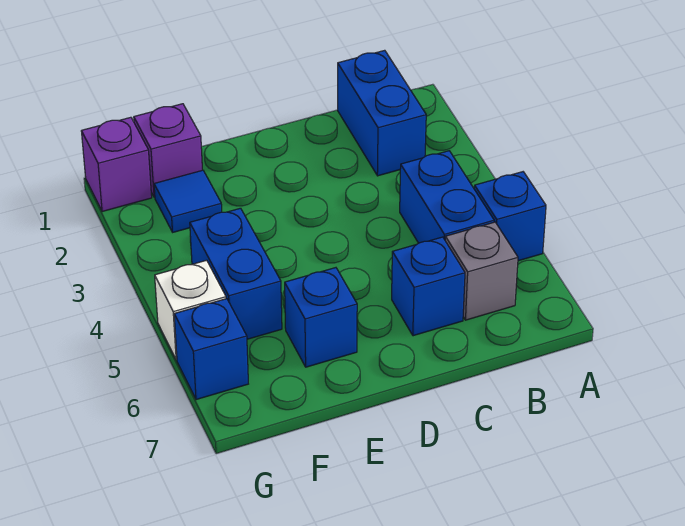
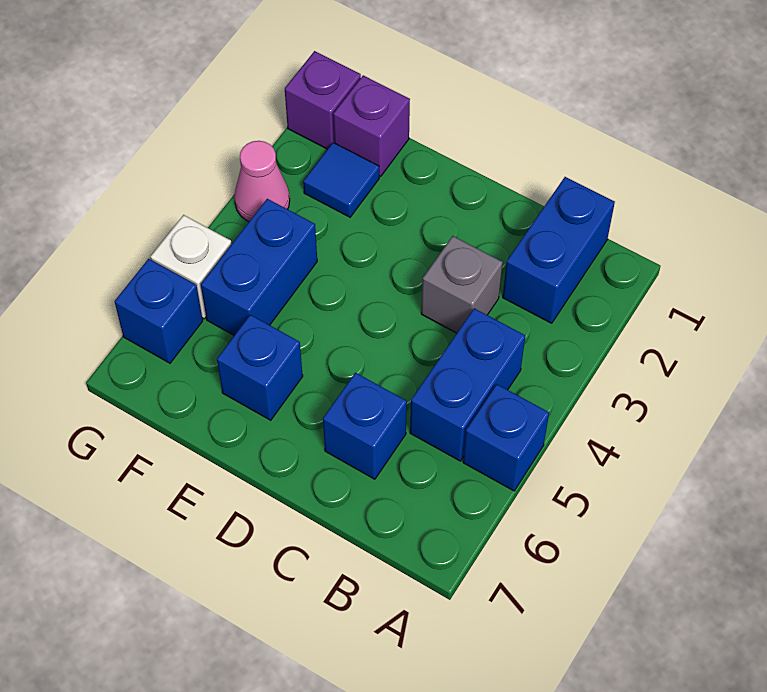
grey brick B6 level 1 -> grey brick C3 level 1
none -> pink cone G3 level 1

